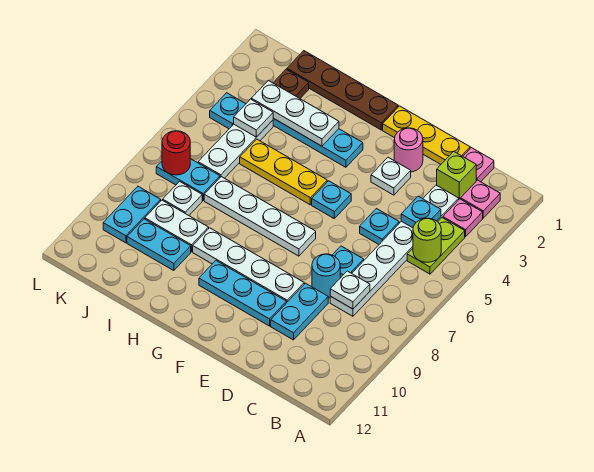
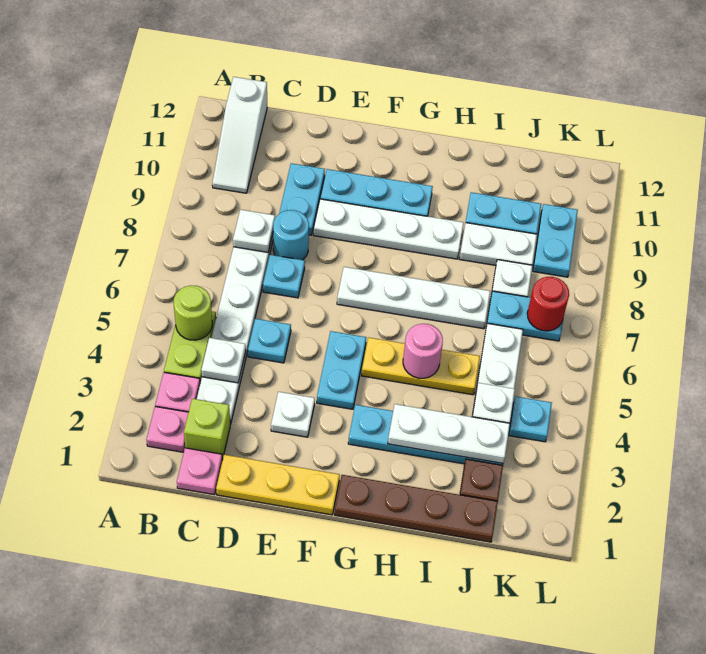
none -> white slope B10:B12 level 1 top 12
cyan plate C4 level 2 -> white plate C4 level 2
pink round brick E2 level 1 -> pink round brick H5 level 2
cyan plate F5 level 1 -> cyan plate F4:F5 level 1

